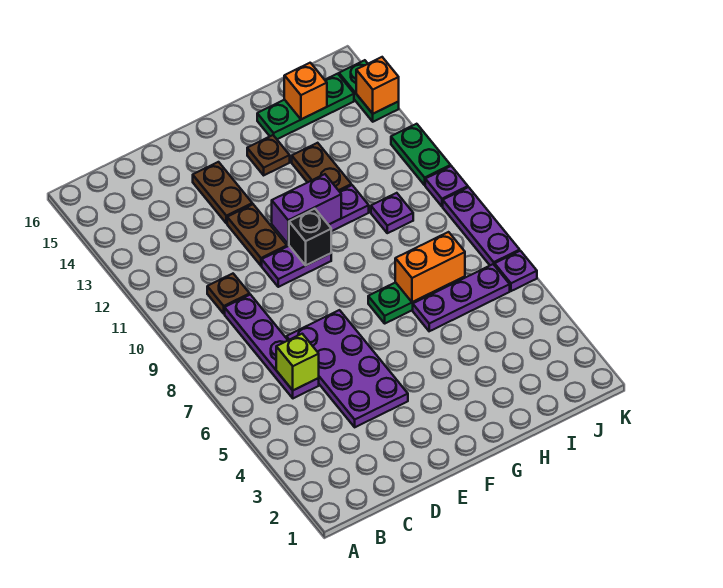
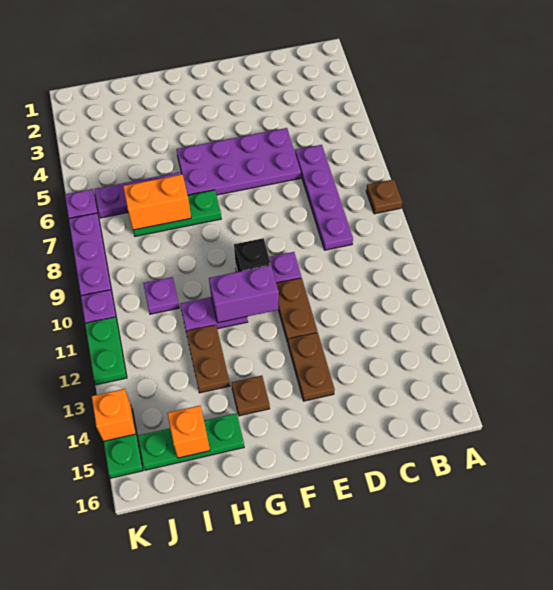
lime brick C6 level 2 -> none
brown plate C10 level 1 -> brown plate A8 level 1
purple plate D4:E7 level 1 -> purple plate D5:G6 level 1

